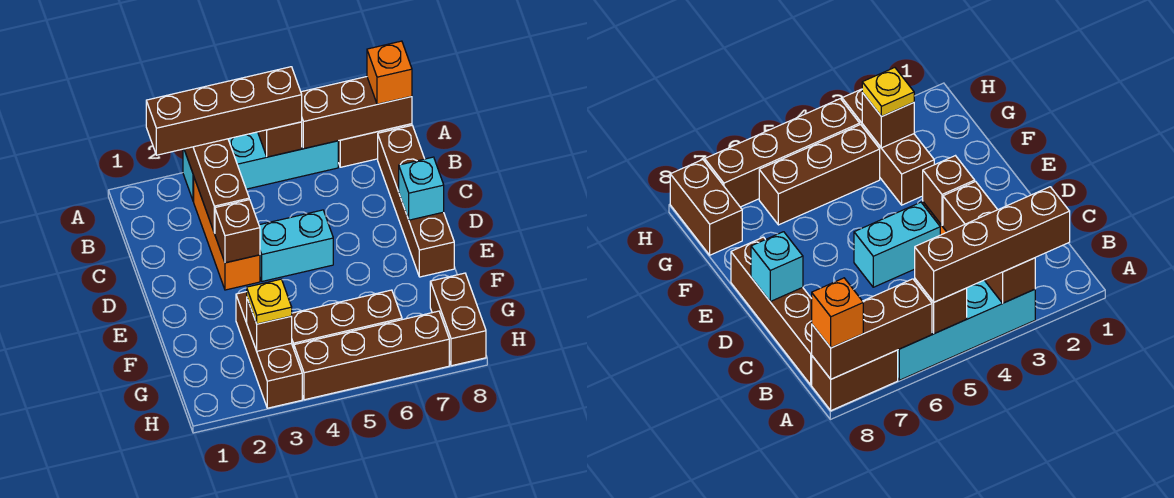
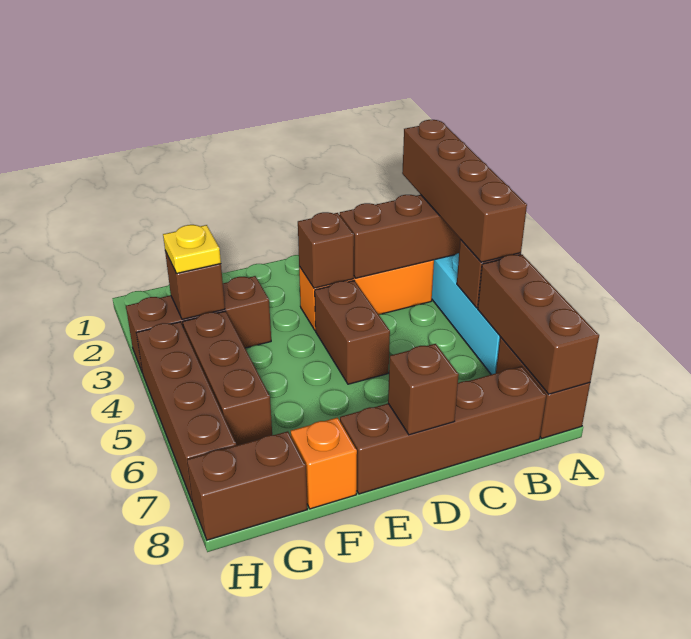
orange brick A8 level 3 -> orange brick F8 level 1
cyan brick D4:D5 level 1 -> brown brick D4:D5 level 1
cyan brick D8 level 2 -> brown brick D8 level 2

